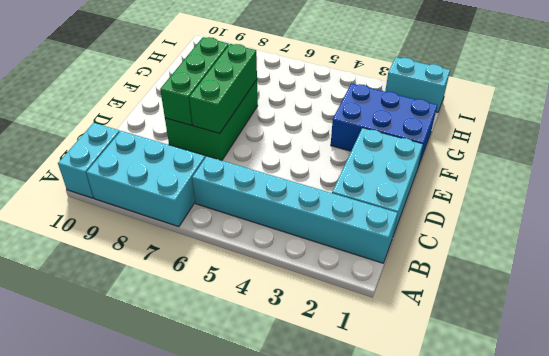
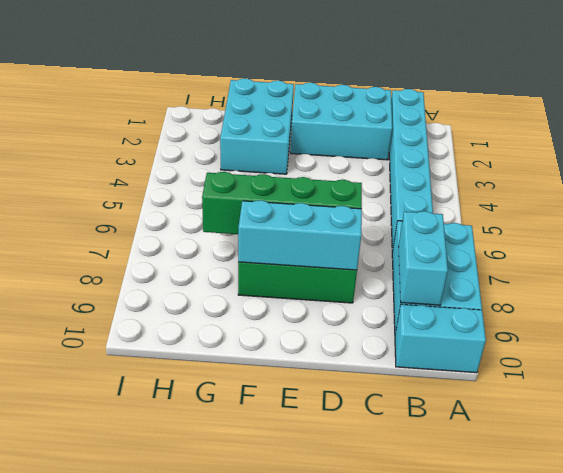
green brick D7:F7 level 2 -> green brick D7:G7 level 2
green brick D8:F8 level 2 -> cyan brick D8:F8 level 2
blue brick F1:G3 level 1 -> cyan brick F1:G3 level 1
cyan brick I1:I2 level 1 -> cyan brick B8:B9 level 2

